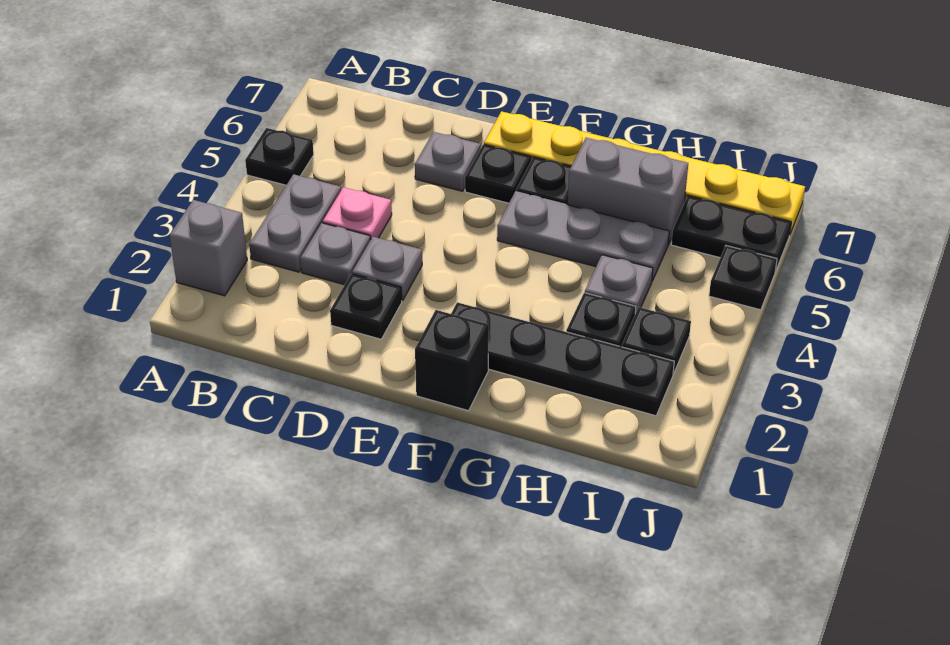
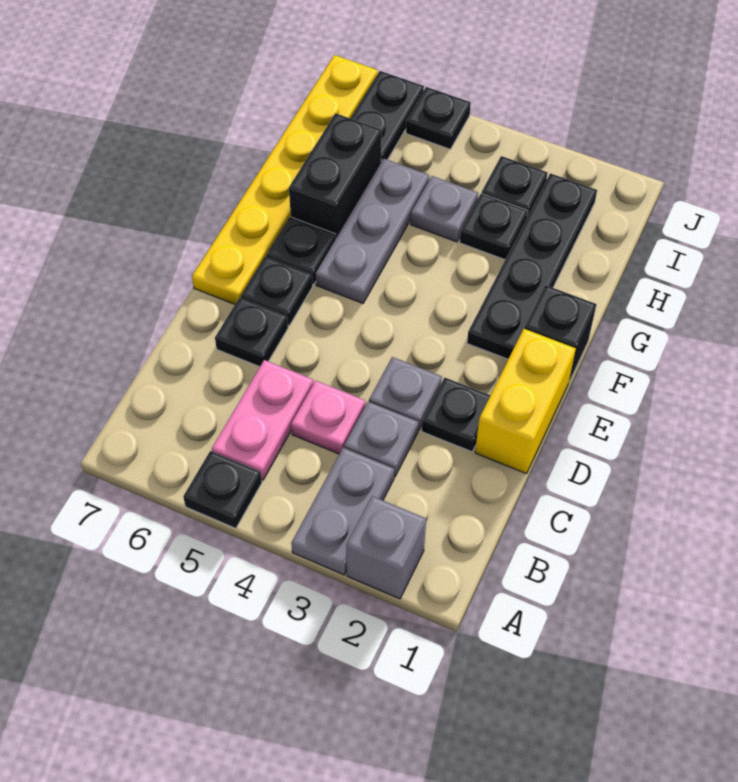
grey plate B3:B4 level 1 -> grey plate A3:B3 level 1
none -> pink plate B5:C5 level 1
none -> yellow brick D1:E1 level 1
grey plate D6 level 1 -> black plate D6 level 1
grey brick G6:H6 level 1 -> black brick G6:H6 level 1

